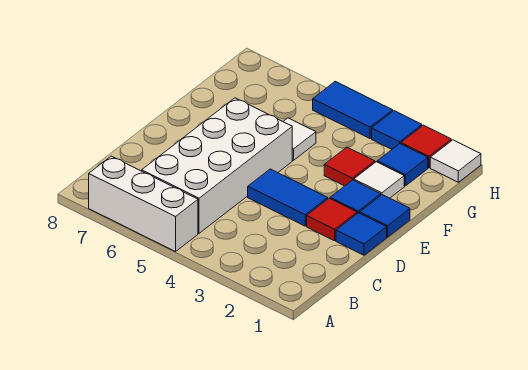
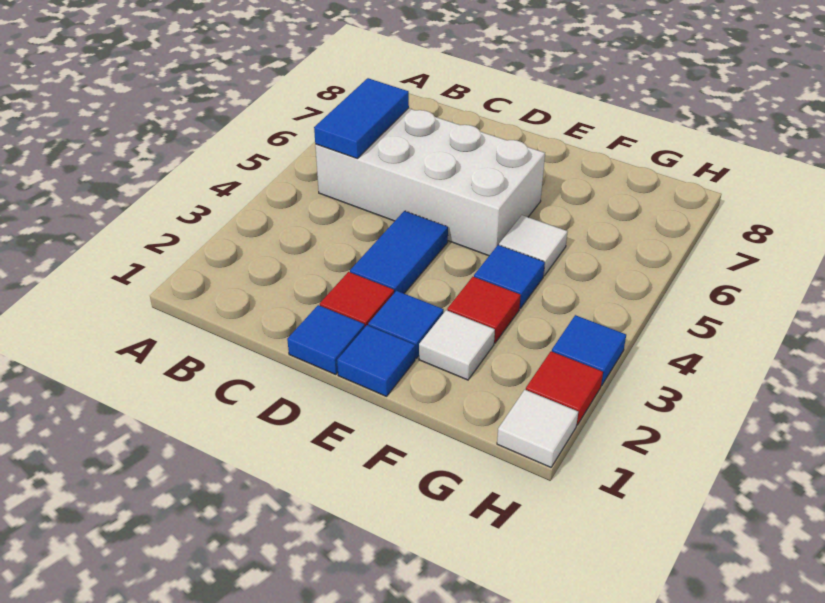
white brick A5:A7 level 1 -> none
blue tile G2 level 1 -> blue tile F4 level 1
blue tile H4:H5 level 1 -> blue tile B5:B6 level 2

